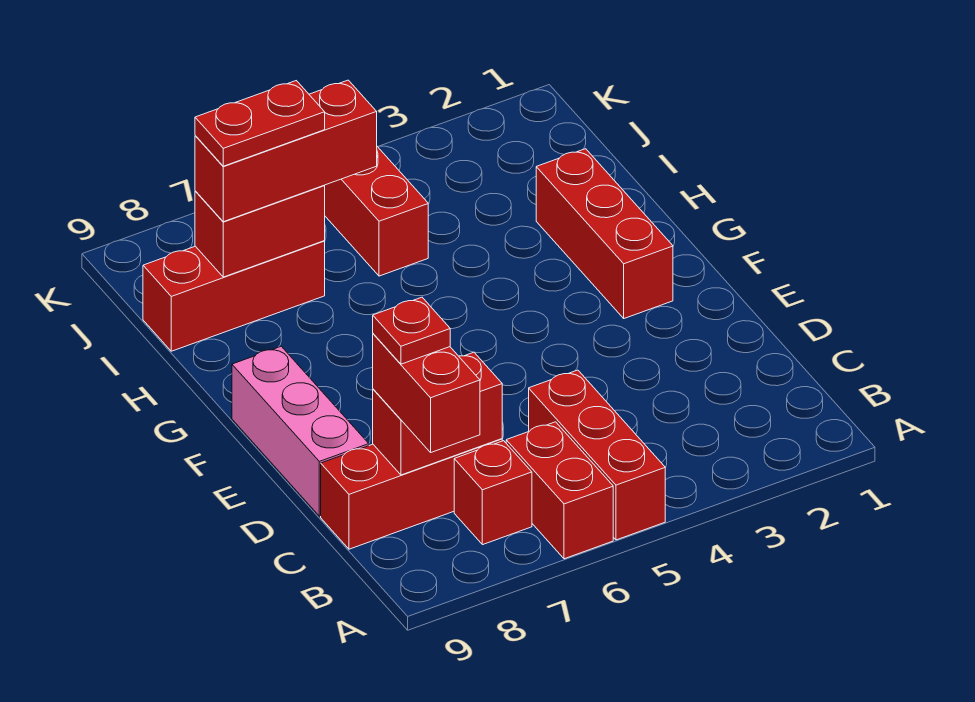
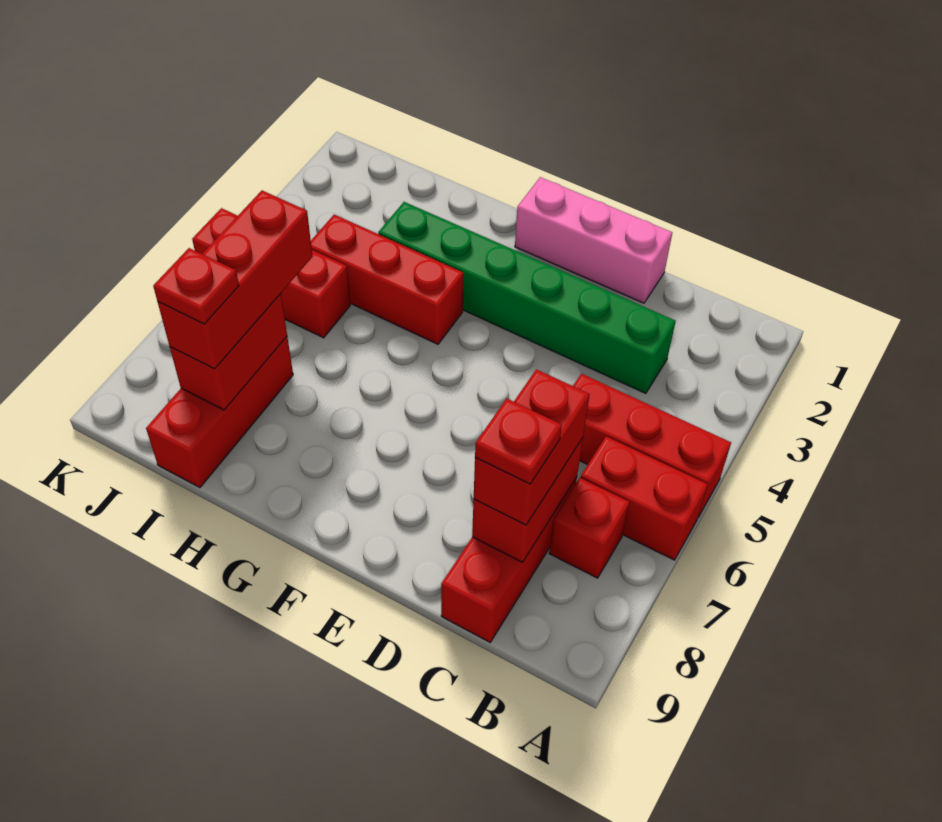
red brick B8:C8 level 3 -> red brick C7:C8 level 3
none -> green brick C3:H3 level 1
pink brick D9:F9 level 1 -> pink brick D1:F1 level 1
red brick F2:H2 level 1 -> red brick G4:I4 level 1
red plate I7:I8 level 4 -> red plate I8 level 4

